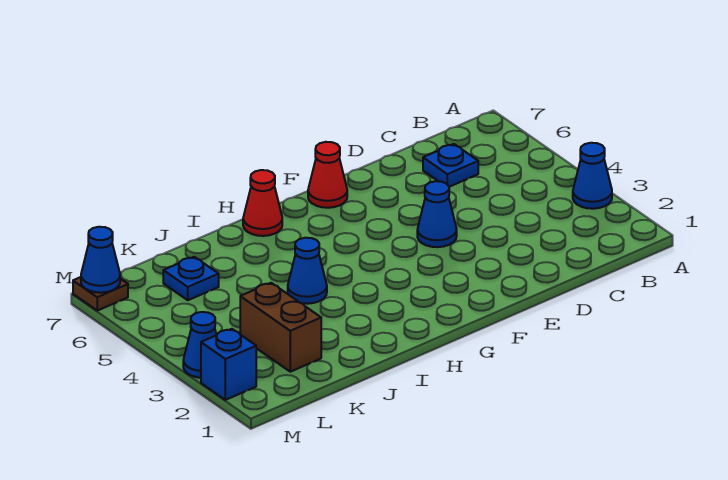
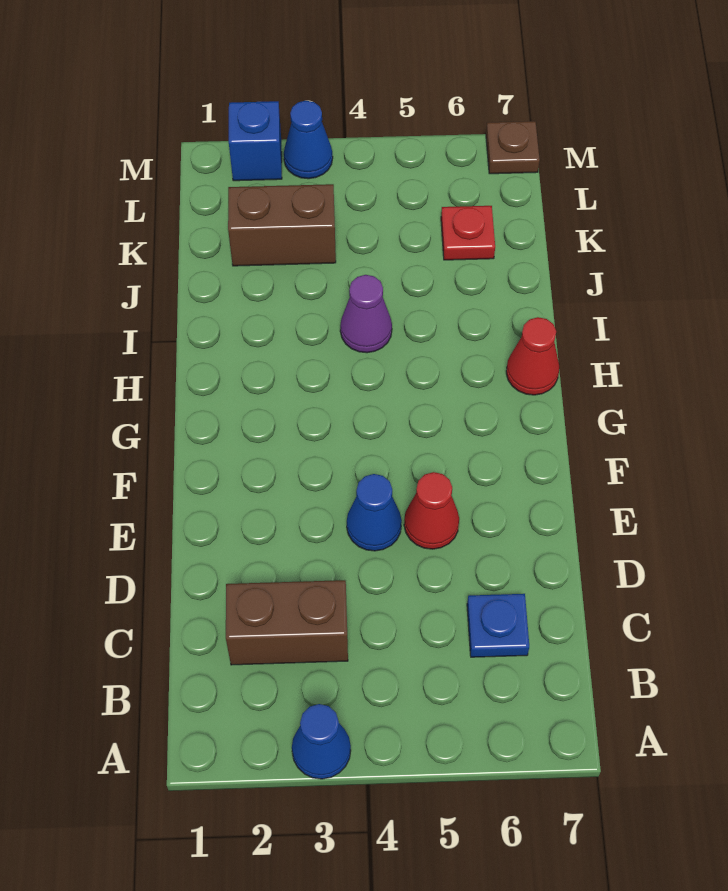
none -> brown brick C2:C3 level 1
red cone F7 level 1 -> red cone E5 level 1
blue cone I4 level 1 -> purple cone I4 level 1
blue plate K6 level 1 -> red plate K6 level 1
blue cone M7 level 2 -> none

